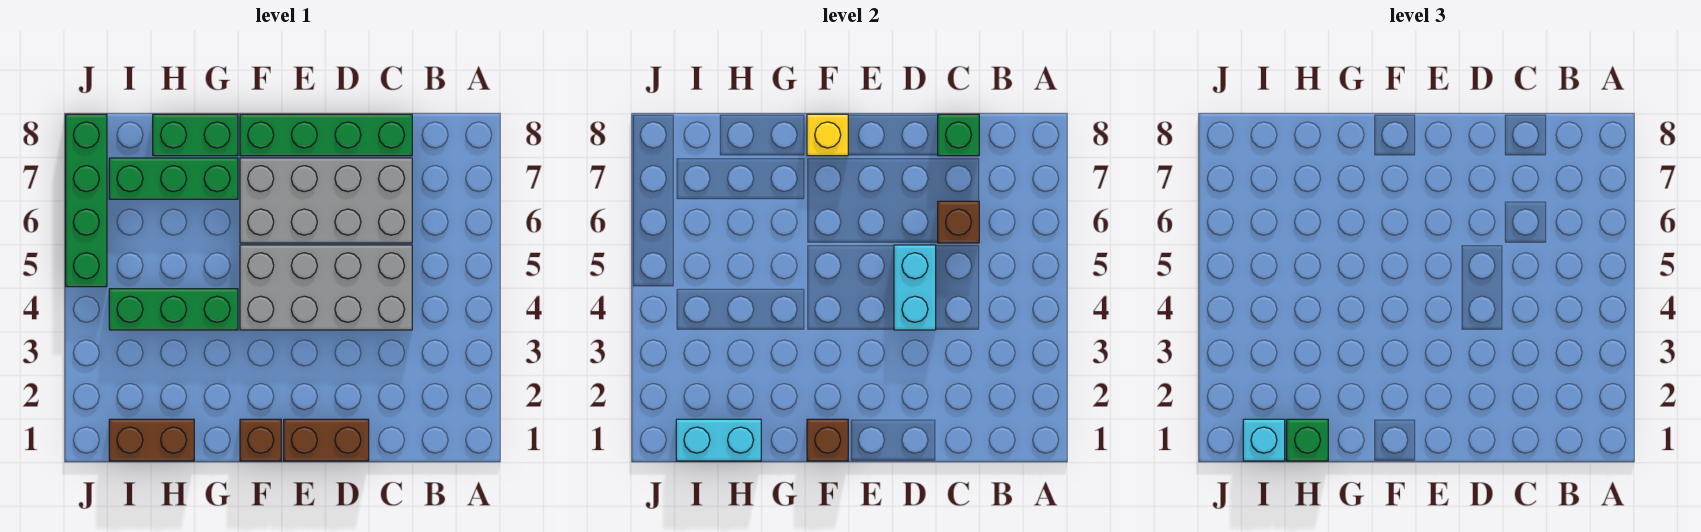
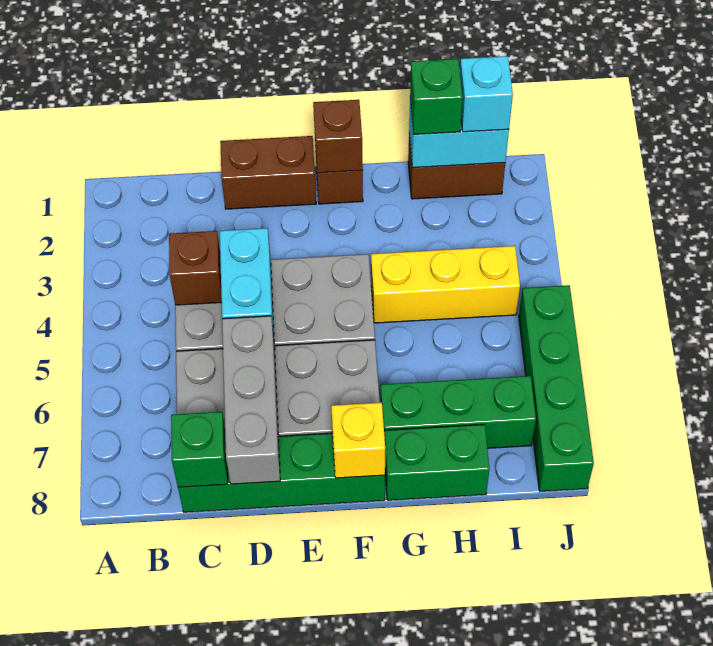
brown brick C6 level 2 -> brown brick C4 level 2
none -> grey brick D6:D8 level 2
green brick G4:I4 level 1 -> yellow brick G4:I4 level 1

